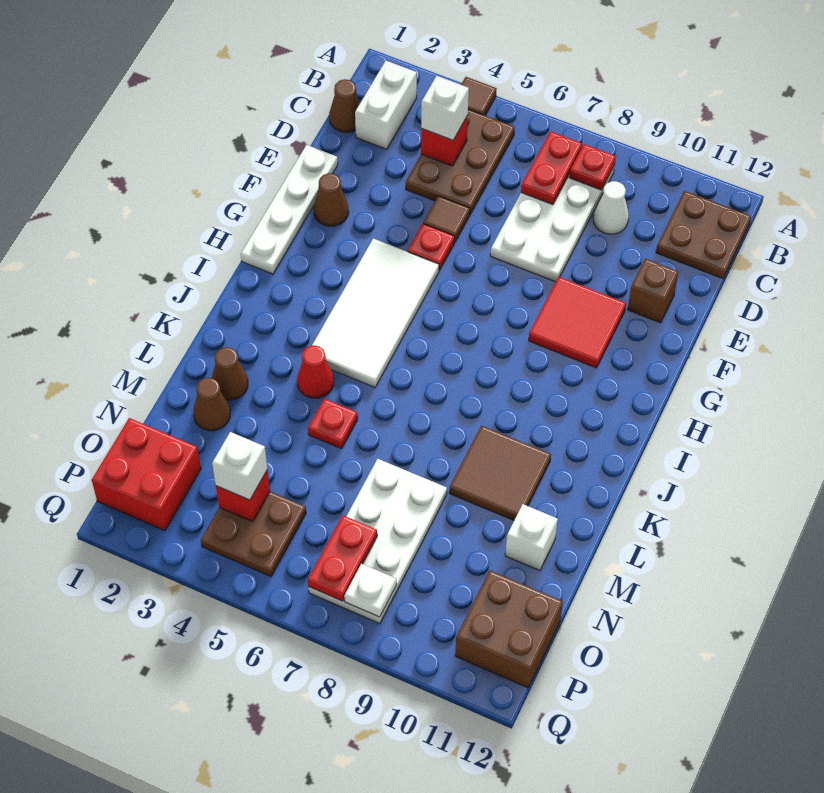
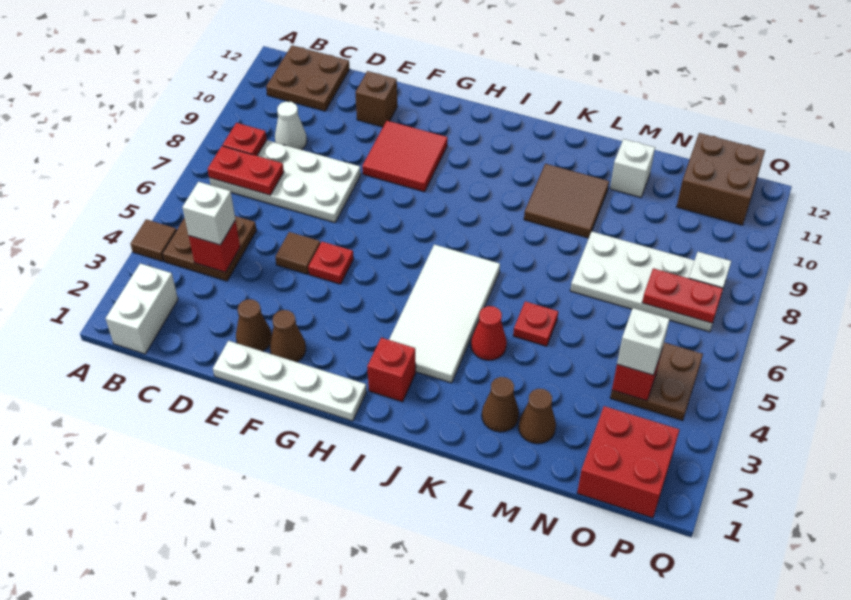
white brick B2:C2 level 1 -> white brick B1:B2 level 1
brown plate B4:D5 level 1 -> brown plate B4:C5 level 1
brown cone C1 level 1 -> brown cone E2 level 1
white tile G4:J5 level 1 -> white tile I3:J6 level 1
none -> red brick I2 level 1

